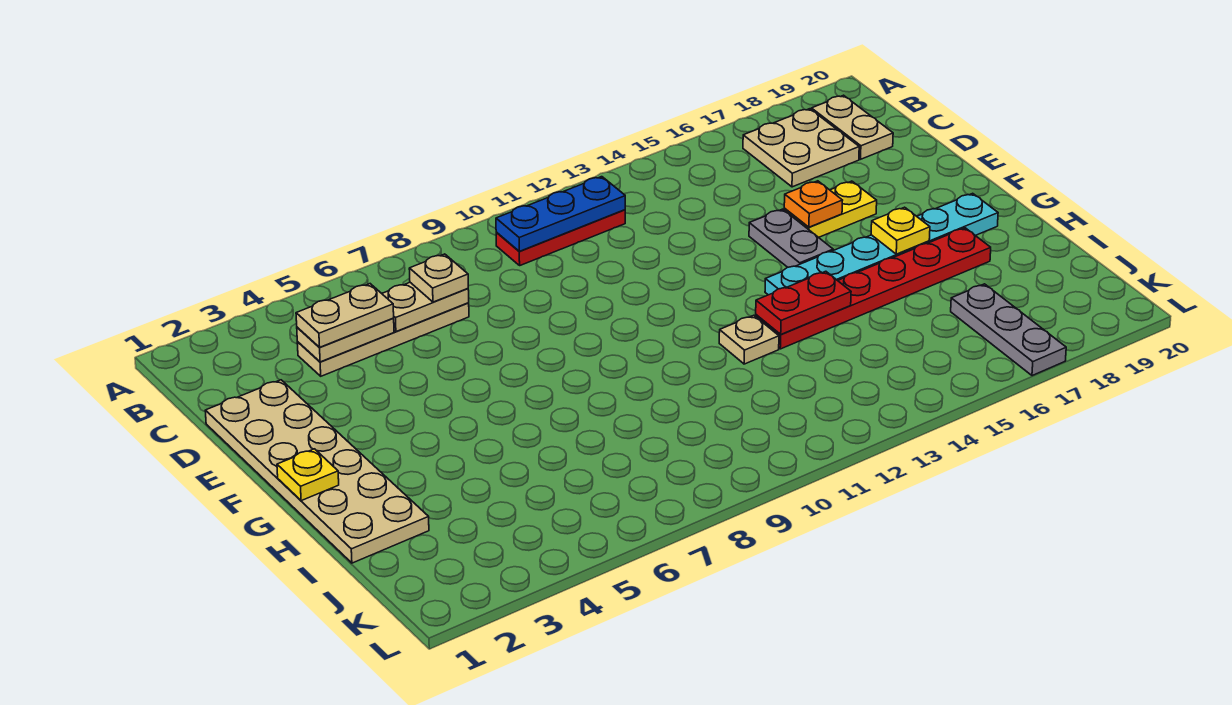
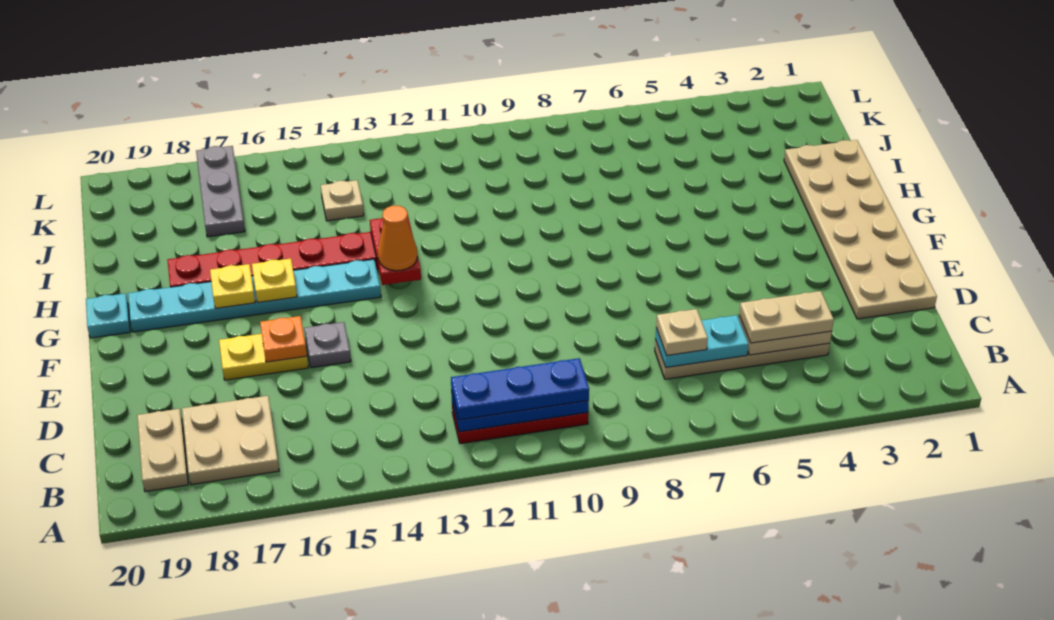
none -> blue plate B10:B12 level 3
tan plate C6:C7 level 2 -> cyan plate C6:C7 level 2
grey plate E15:F15 level 1 -> grey plate E15 level 1
yellow plate G1 level 2 -> yellow plate G16 level 2
none -> orange cone G13 level 3
none -> cyan plate G20 level 1
tan plate H12 level 1 -> tan plate J14 level 1
red plate H13:H14 level 2 -> red plate G13:H13 level 2

